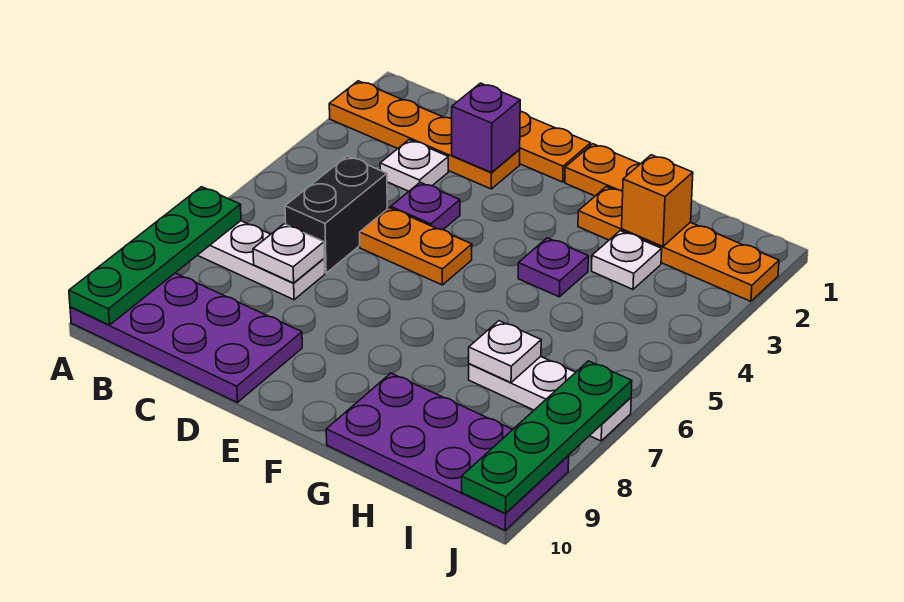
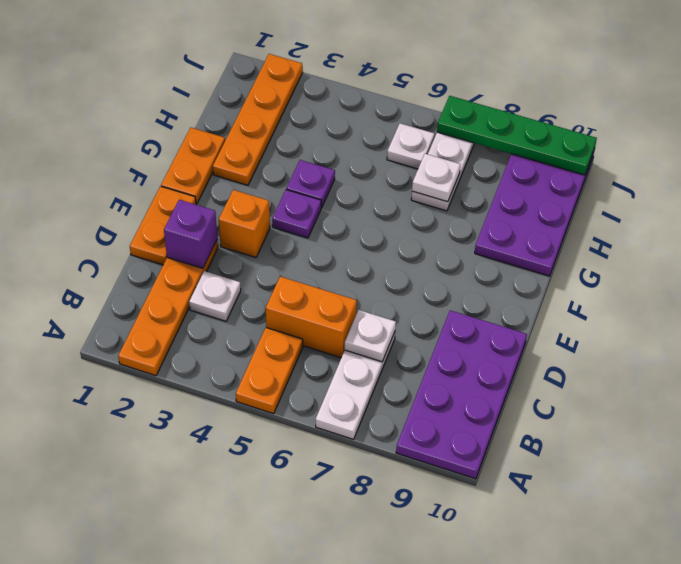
green plate A7:A10 level 2 -> none
black brick C5:C6 level 1 -> orange brick C5:C6 level 1
purple plate D4 level 1 -> purple plate F4 level 1
orange plate D5:E5 level 1 -> orange plate A5:B5 level 1
orange brick H2 level 2 -> orange brick E3 level 1
white plate H3 level 1 -> white plate I6 level 1

